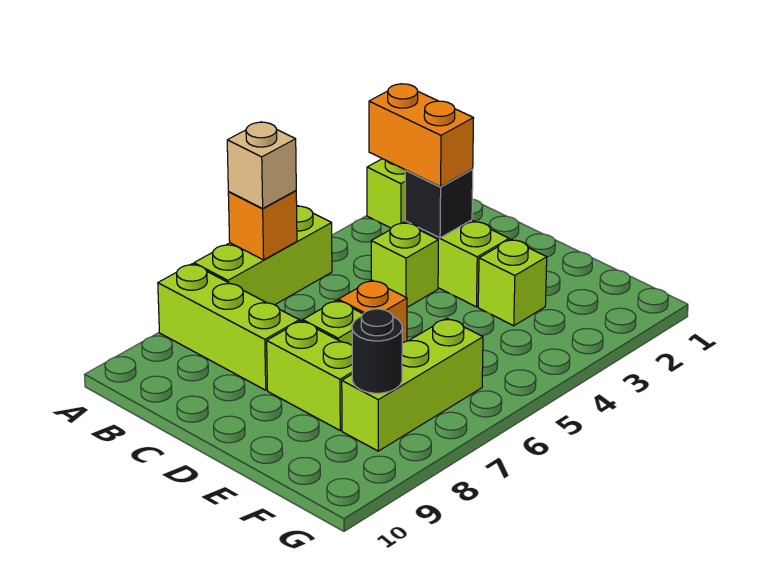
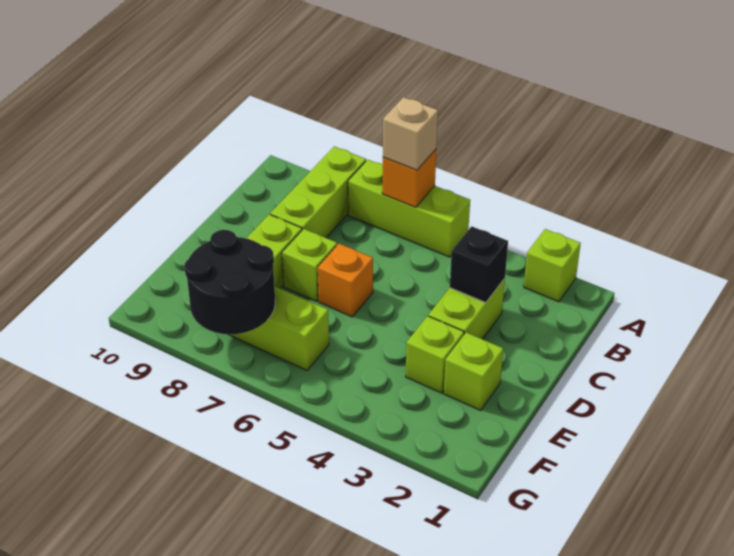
orange brick B3:C3 level 3 -> none
lime brick C4 level 1 -> lime brick E2 level 1
black round brick F8 level 2 -> black round brick F7:G8 level 2

